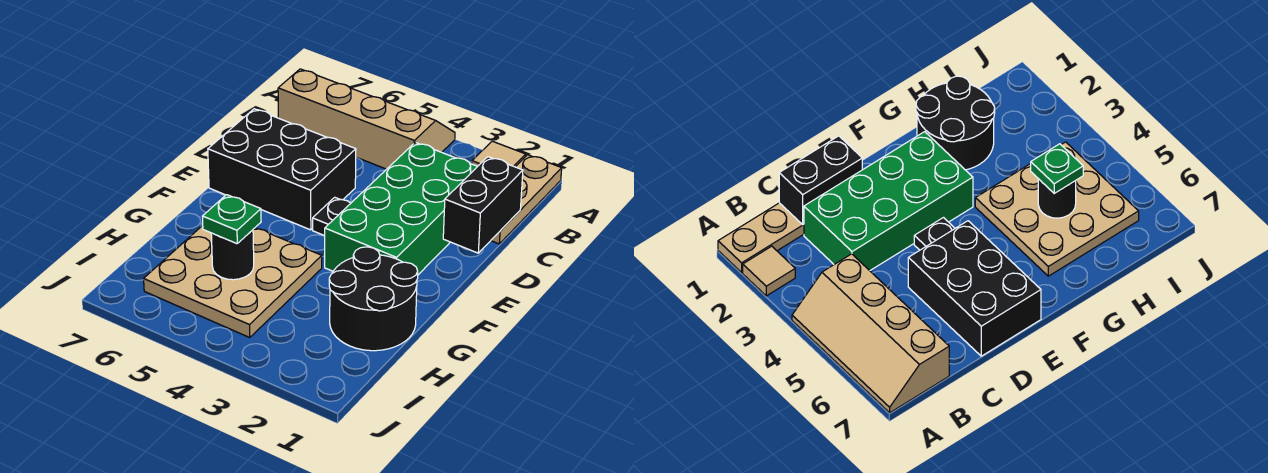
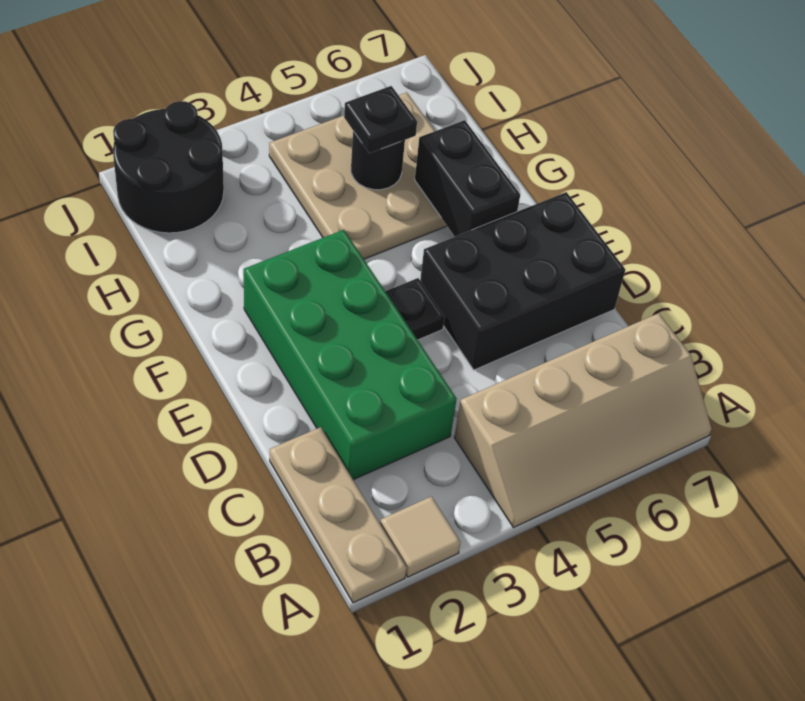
black brick C1:D1 level 2 -> black brick F6:G6 level 2
black round brick G1:H2 level 1 -> black round brick I1:J2 level 1
green plate H5 level 3 -> black plate H5 level 3

